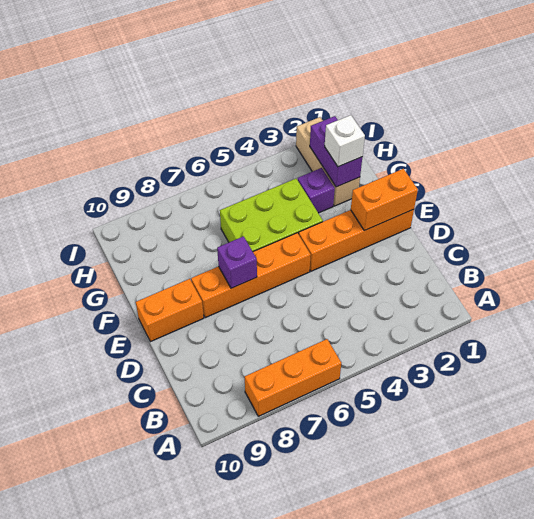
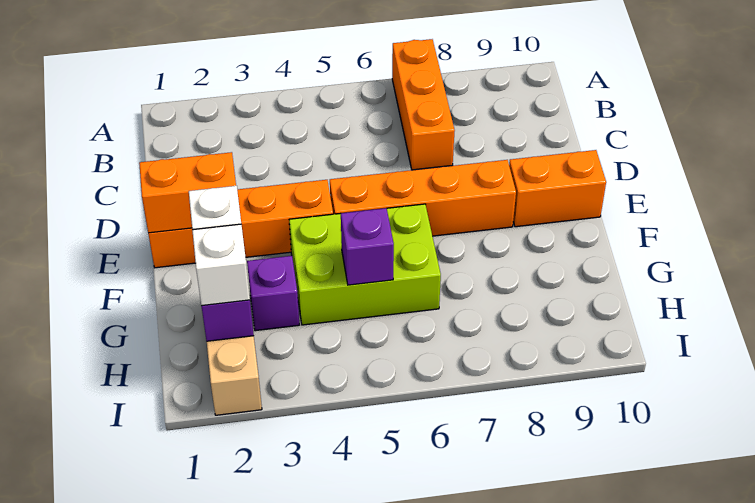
orange brick A6:A8 level 1 -> orange brick A7:C7 level 1
purple brick E7 level 2 -> purple brick G5 level 2
none -> white brick H2 level 3

